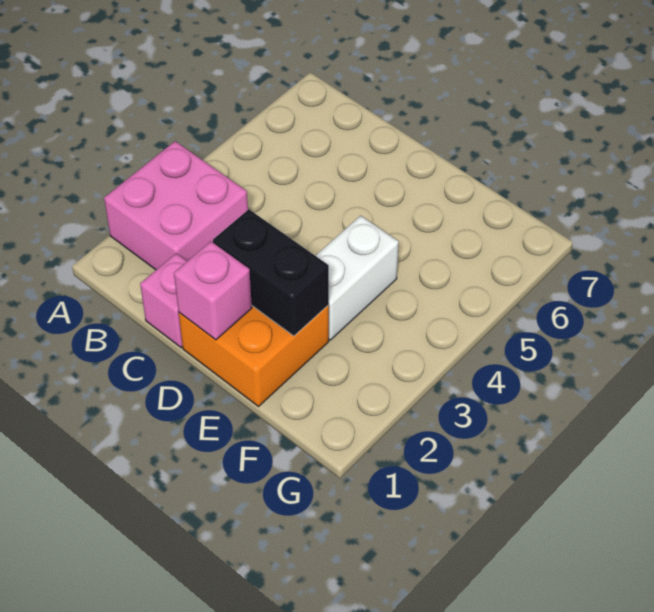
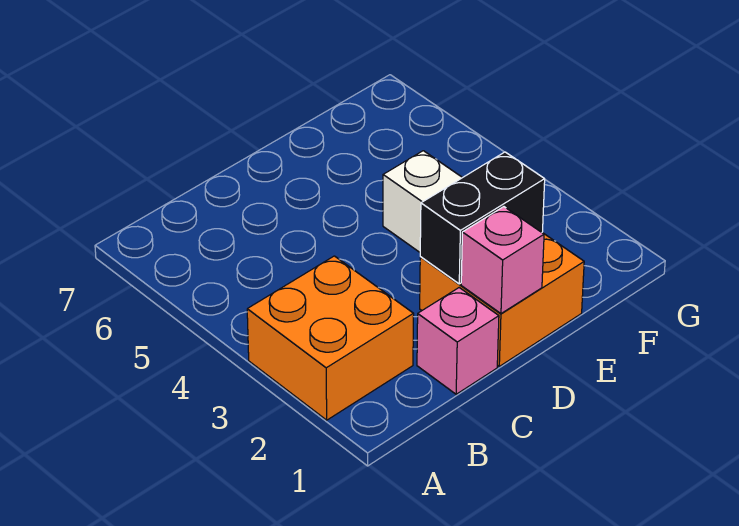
pink brick A2:B3 level 1 -> orange brick A2:B3 level 1

